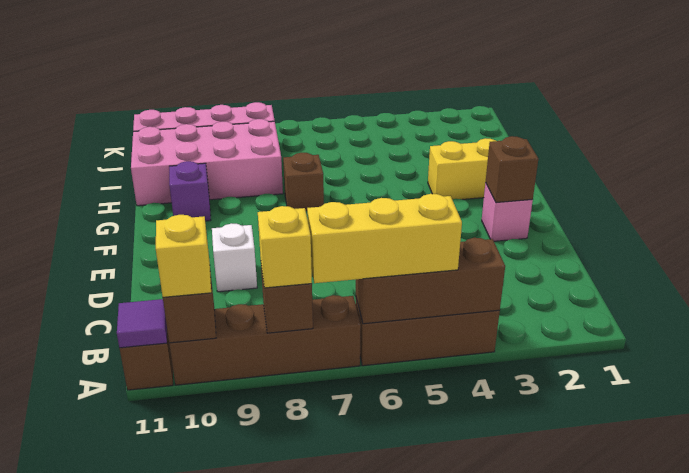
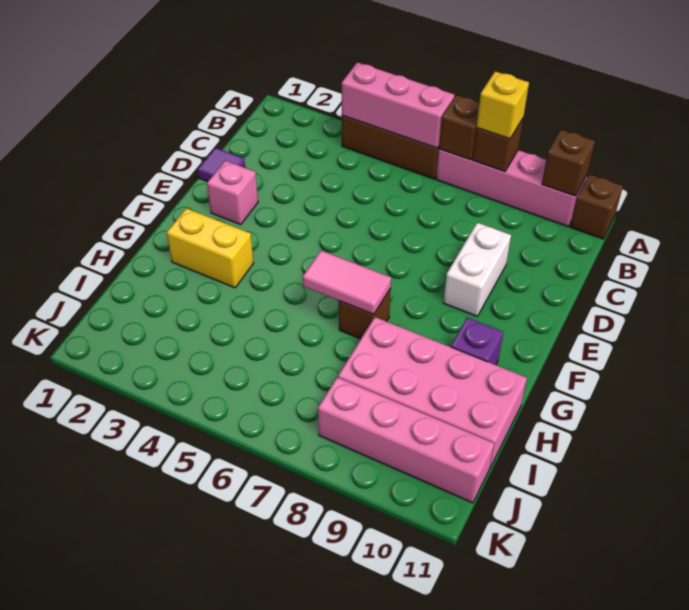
brown brick A4:A6 level 2 -> pink brick A4:A6 level 2
yellow brick A5:A7 level 3 -> none
brown brick A7:A10 level 1 -> pink brick A7:A10 level 1
yellow brick A10 level 3 -> none
purple tile A11 level 2 -> purple tile D1 level 1
white brick D9 level 1 -> white brick D9:E9 level 1
brown brick E2 level 2 -> brown brick A7 level 2
none -> pink tile G6:G7 level 2

